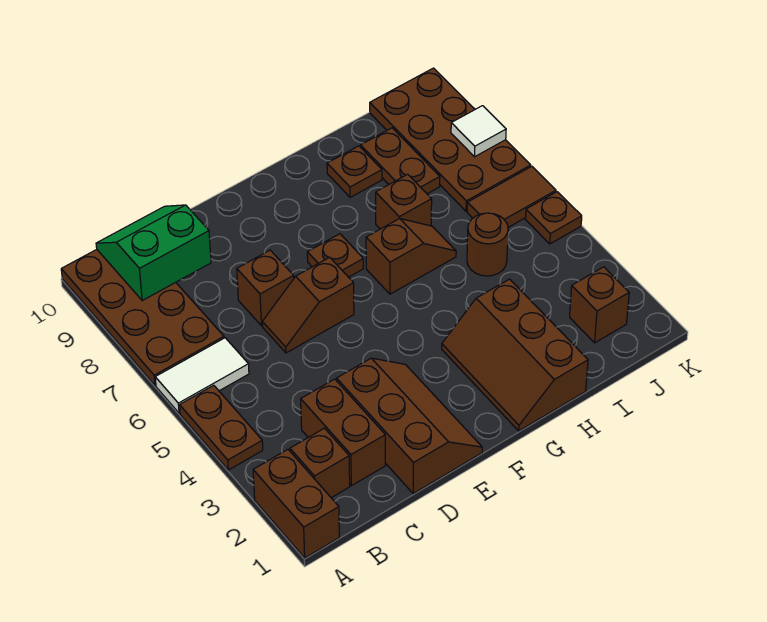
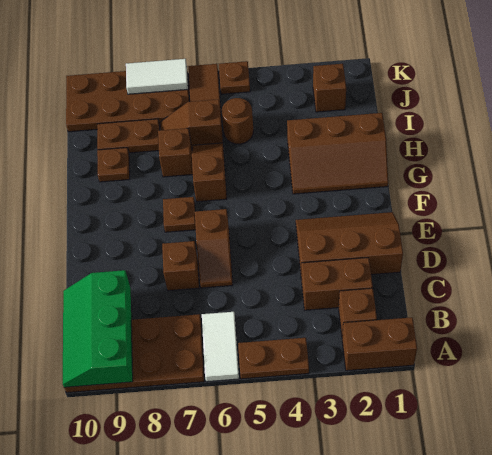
green slope B9:C10 level 2 top 9 -> green slope A9:C10 level 2 top 9
none -> brown slope I6:I7 level 1 top 6
white tile K8 level 2 -> white tile K7:K8 level 2

